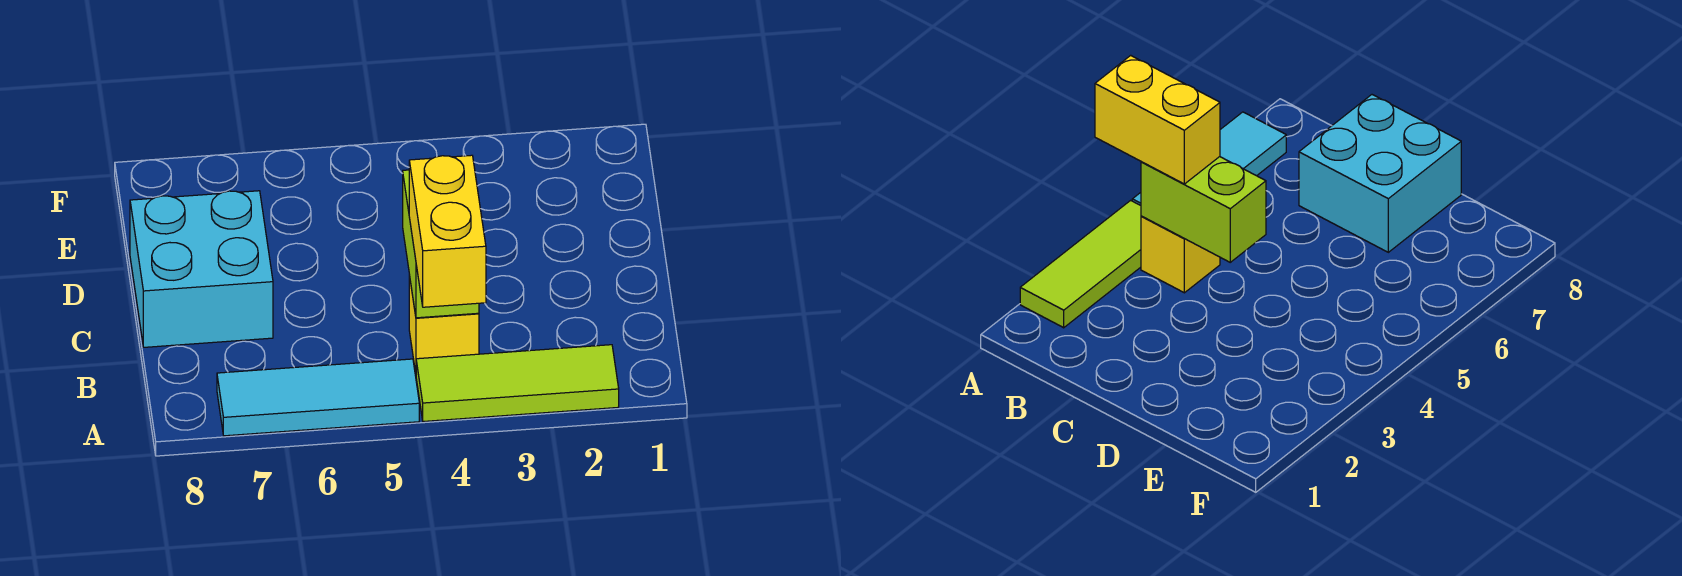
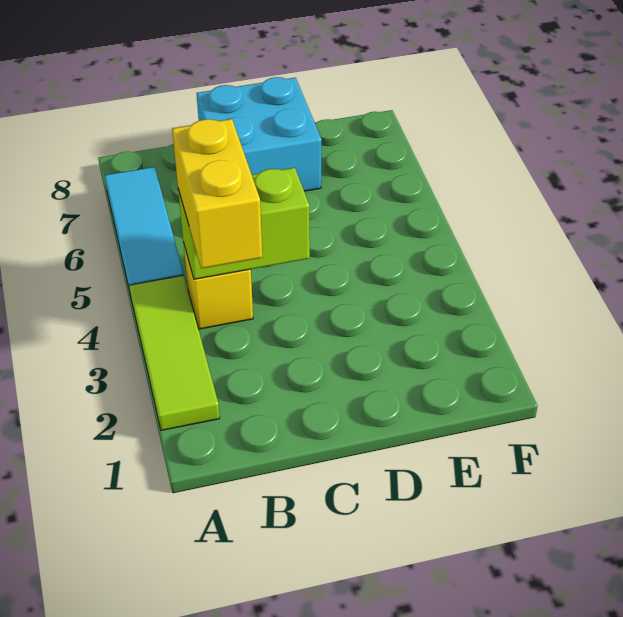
yellow brick A4:B4 level 3 -> yellow brick B3:B4 level 3

